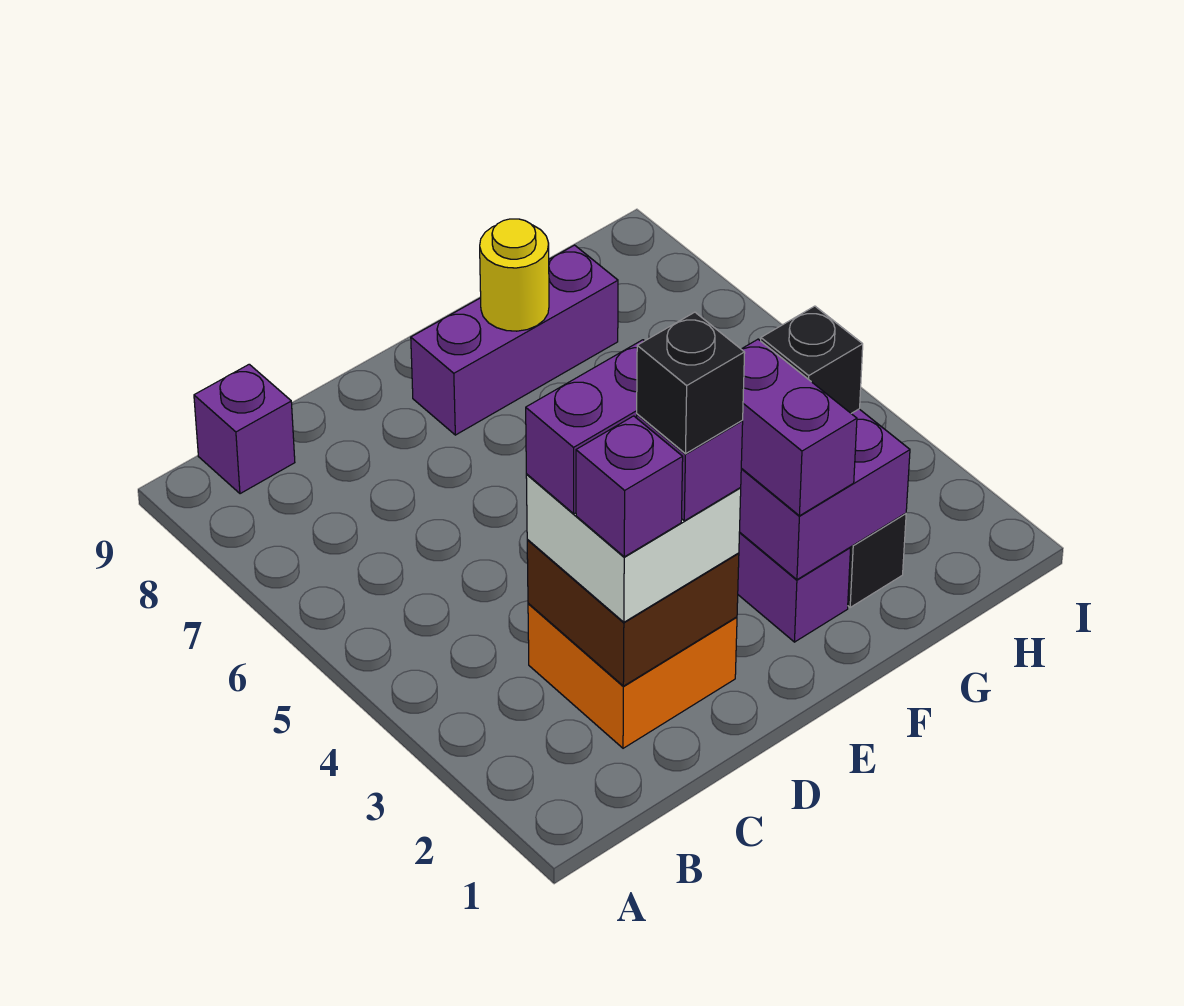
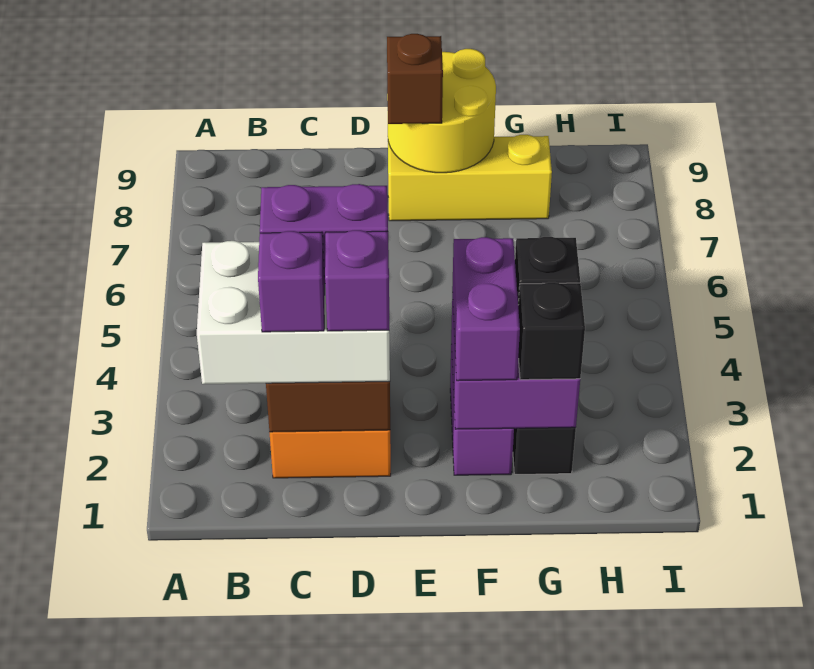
purple brick B9 level 1 -> none
white brick C2:D3 level 3 -> white brick B2:D3 level 3
black brick D2 level 5 -> black brick G2 level 3
purple brick E8:G8 level 1 -> yellow brick E8:G8 level 1
none -> brown brick E8 level 3
yellow round brick F8 level 2 -> yellow round brick E8:F9 level 2

